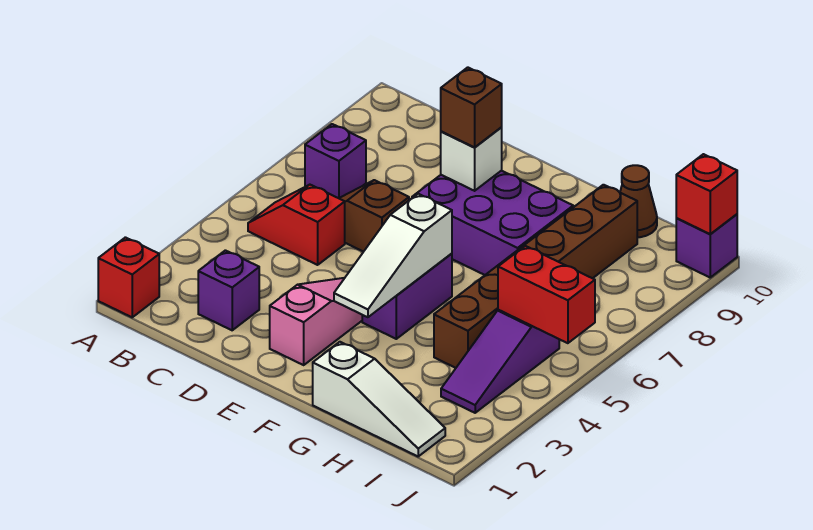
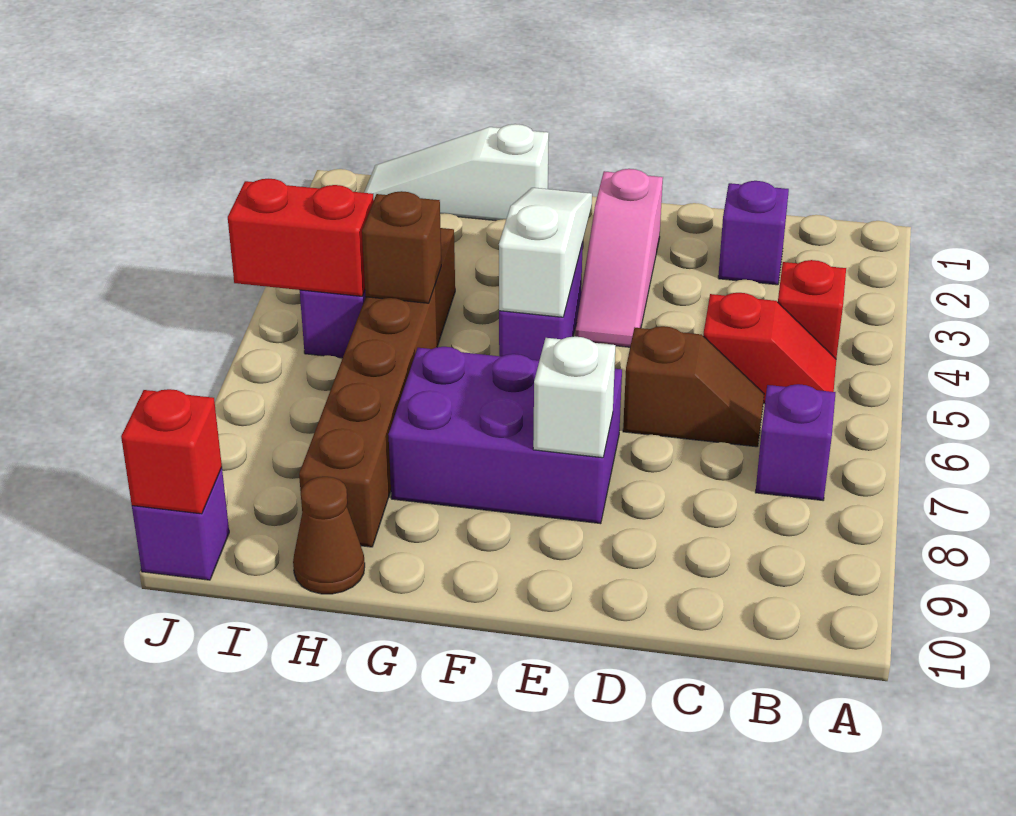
red brick A1 level 1 -> red brick B4 level 1
brown brick E8 level 3 -> brown brick H5 level 2

